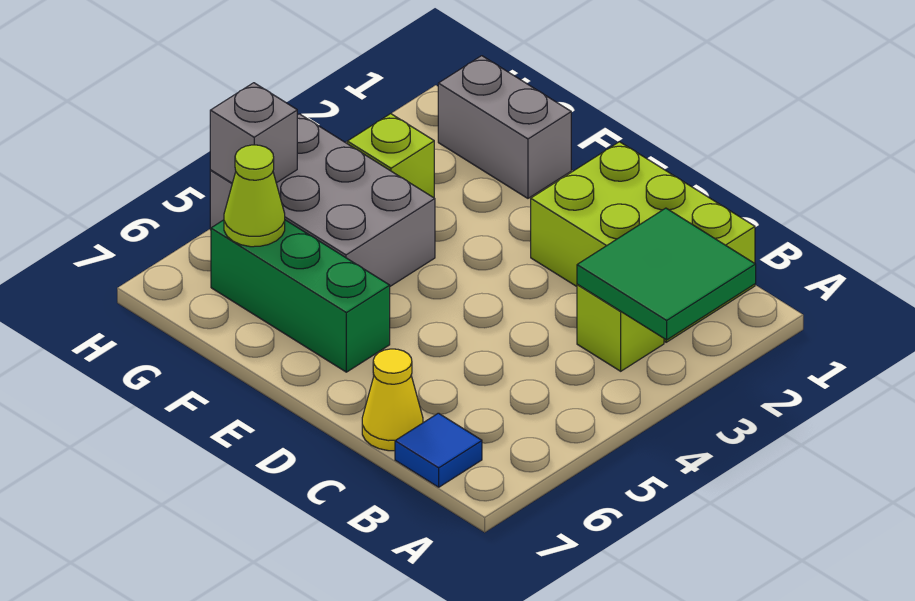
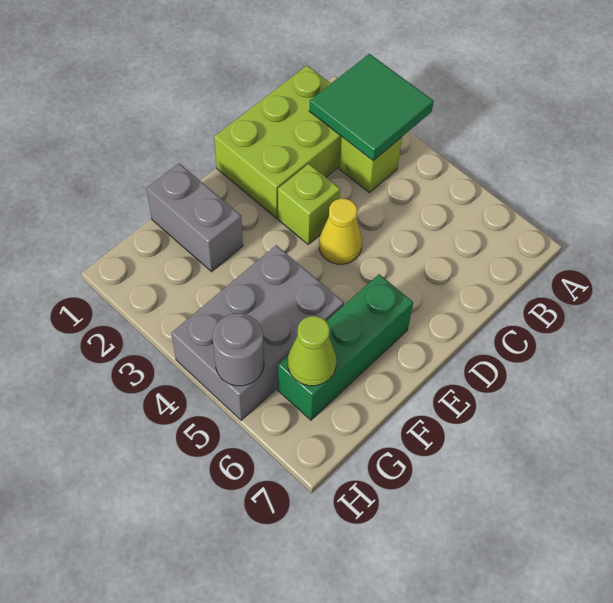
blue tile B7 level 1 -> none
yellow cone C7 level 1 -> yellow cone D4 level 1
grey brick F1:G1 level 1 -> grey brick F1:F2 level 1
lime brick G3 level 1 -> lime brick D3 level 1
grey brick H5 level 2 -> grey round brick H5 level 2

